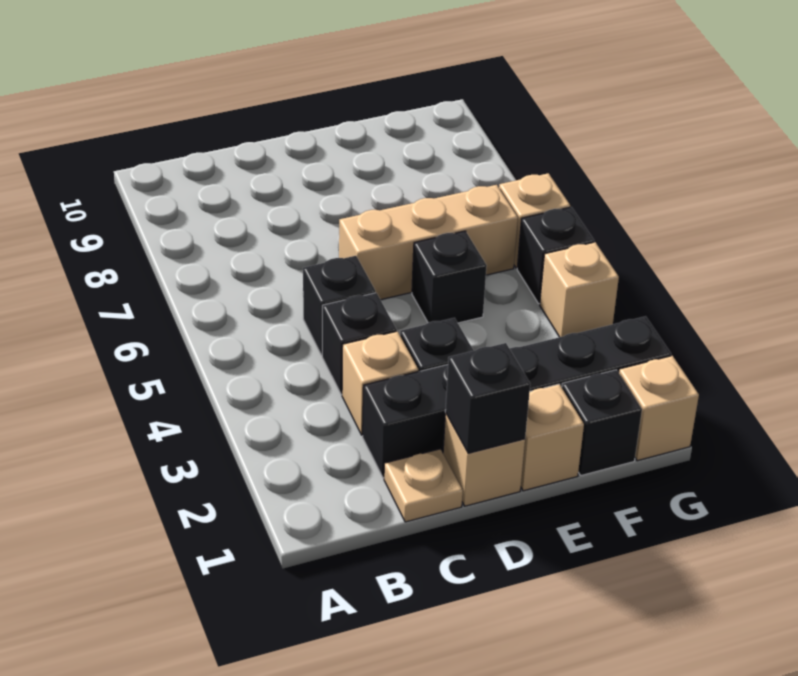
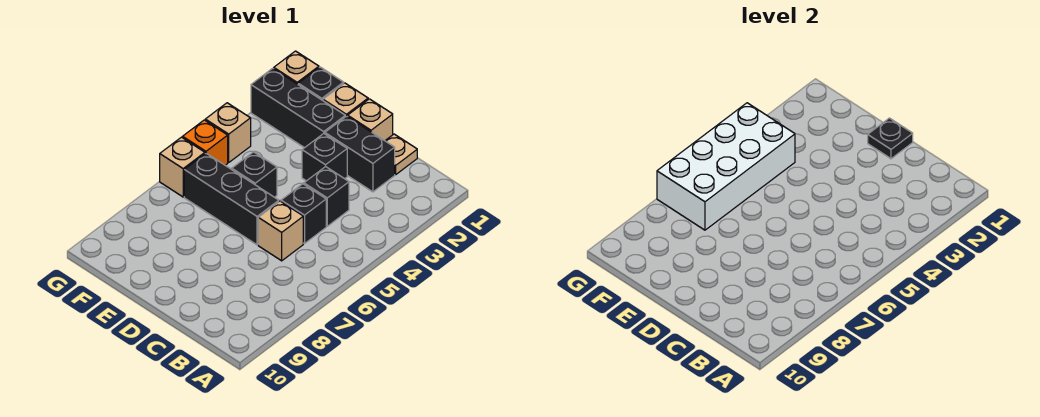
tan brick C3 level 1 -> tan brick C6 level 1
black brick D1 level 2 -> black plate D1 level 2
tan brick D6:F6 level 1 -> black brick D6:F6 level 1
none -> white brick F4:G7 level 2
black brick G5 level 1 -> orange brick G5 level 1

